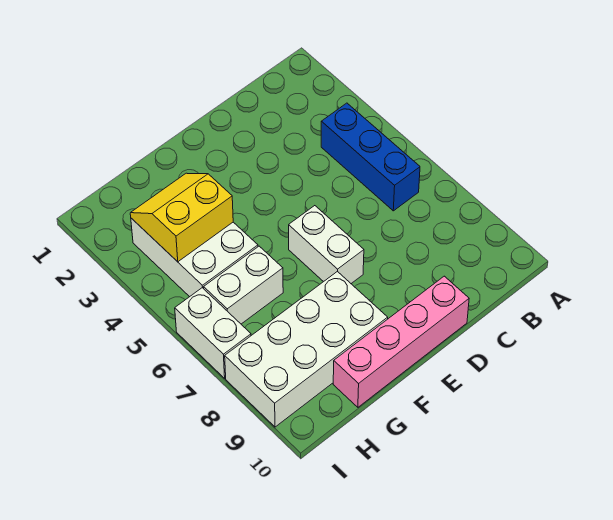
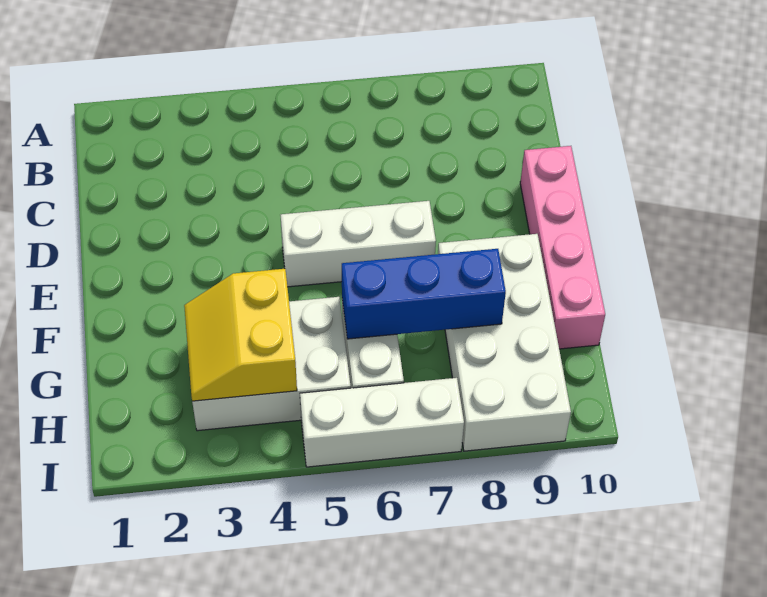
blue brick B4:B6 level 1 -> blue brick G6:G8 level 2
white brick E6:E7 level 1 -> white brick E5:E7 level 1
white brick I6:I7 level 1 -> white brick I5:I7 level 1

